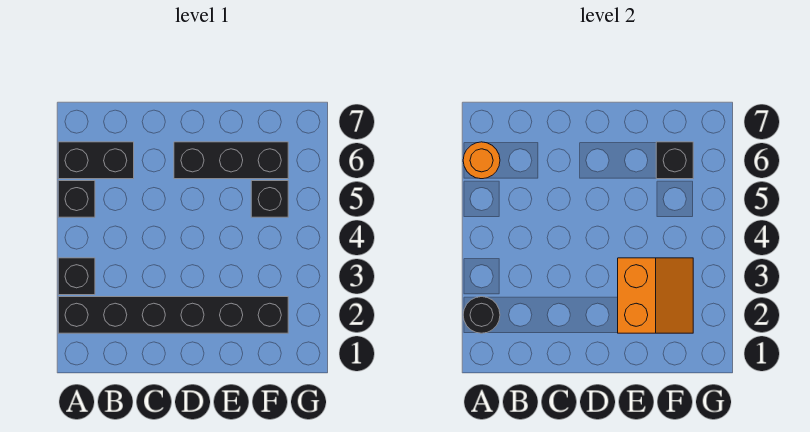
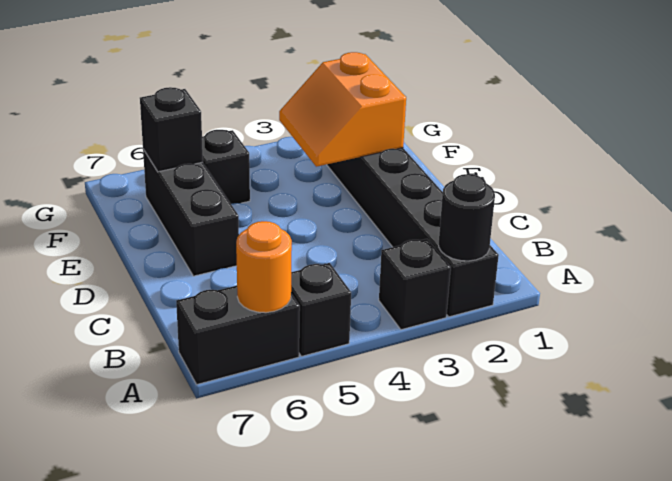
black brick A6:B6 level 1 -> black brick A6:A7 level 1
orange slope E2:F3 level 2 top E -> orange slope E2:F3 level 2 top 2

